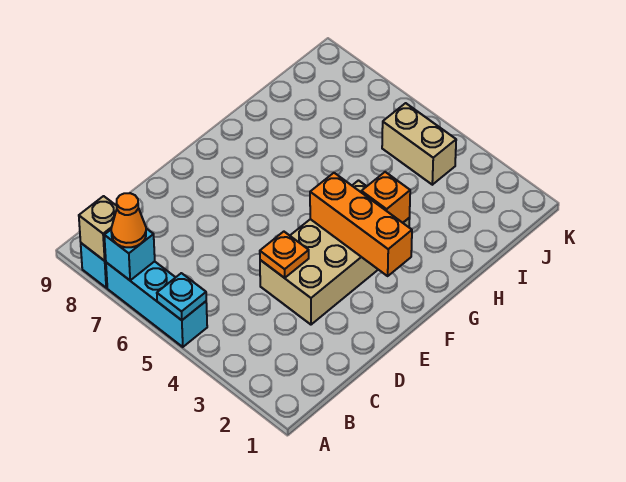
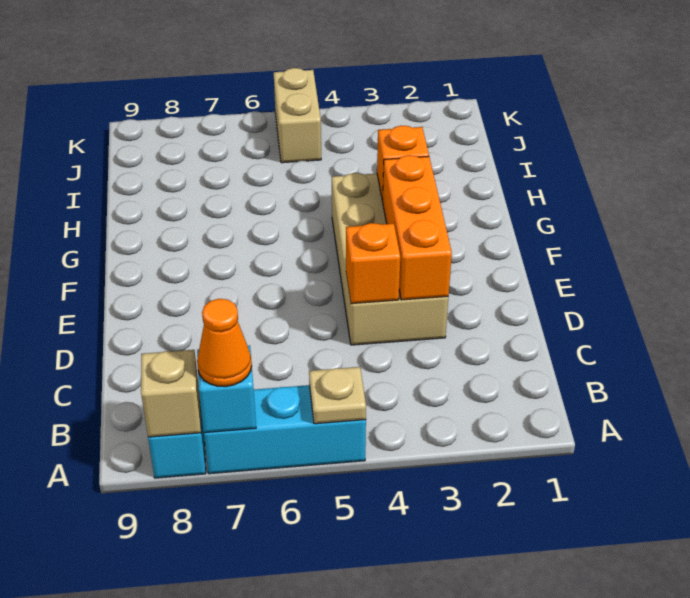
cyan plate A5 level 2 -> tan plate A5 level 2
orange plate D4 level 2 -> orange brick D4 level 2
orange brick F2:F4 level 2 -> orange brick D3:F3 level 2
tan brick J4:J5 level 1 -> tan brick J5:K5 level 1

